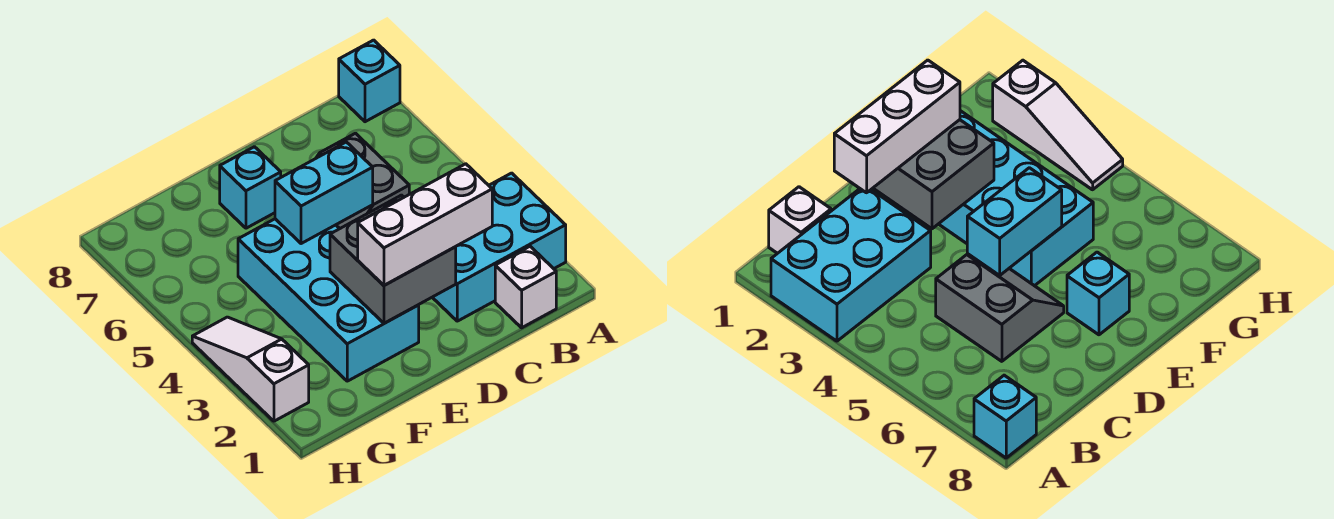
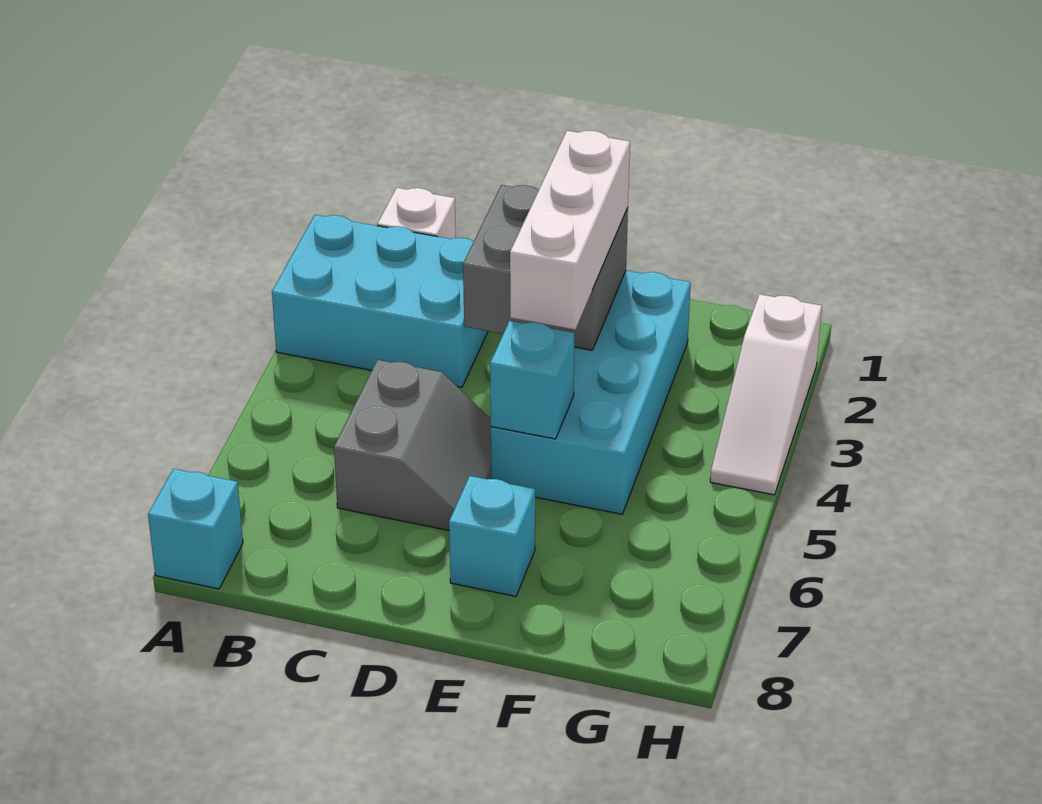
white brick C2:E2 level 3 -> white brick E2:E4 level 3
cyan brick D5:E5 level 2 -> cyan brick E5 level 2

